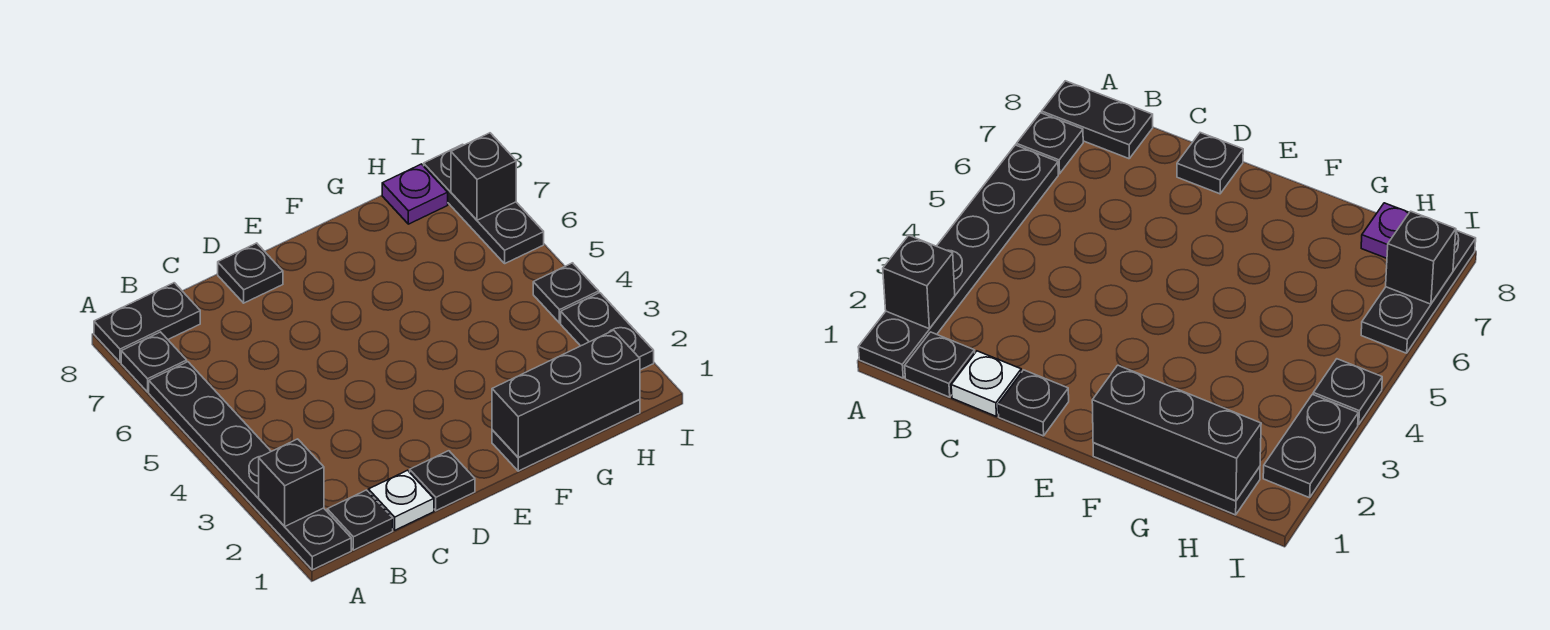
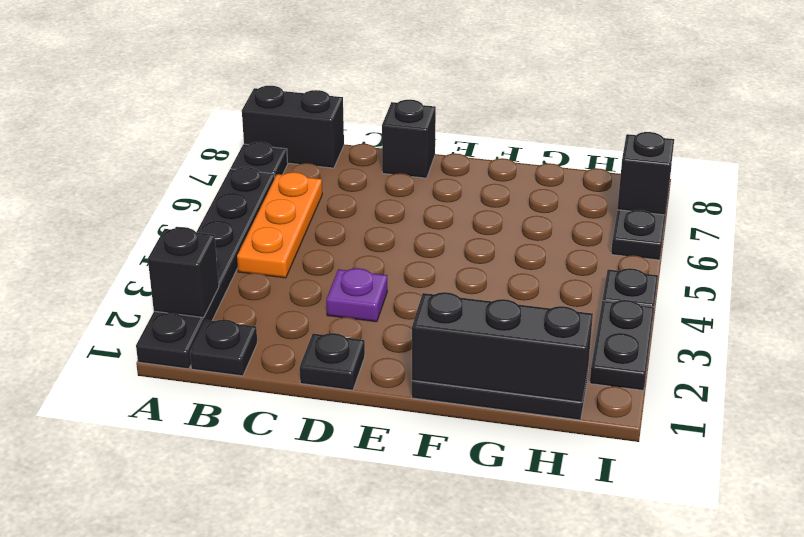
black plate A8:B8 level 1 -> black brick A8:B8 level 1
none -> orange plate B4:B6 level 1
white plate C1 level 1 -> none
black plate D8 level 1 -> black brick D8 level 1
purple plate H8 level 1 -> purple plate D3 level 1

